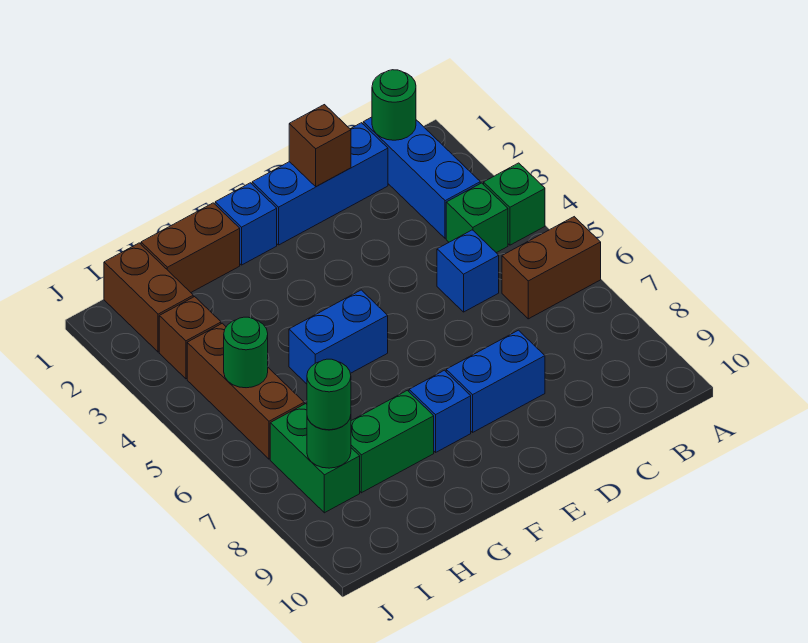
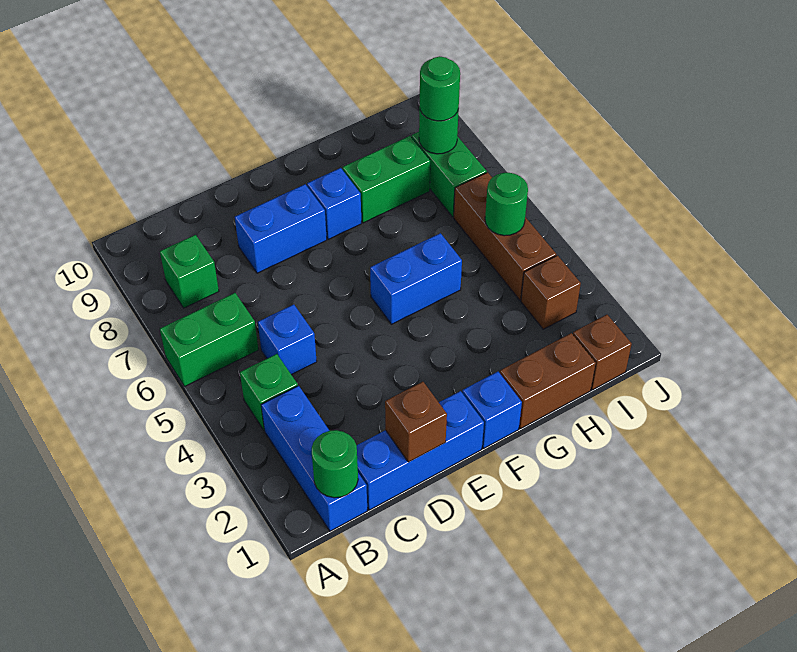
green brick A4 level 1 -> green brick B8 level 1
brown brick A6:B6 level 1 -> green brick A6:B6 level 1
brown brick I1:I2 level 1 -> brown brick I1 level 1

